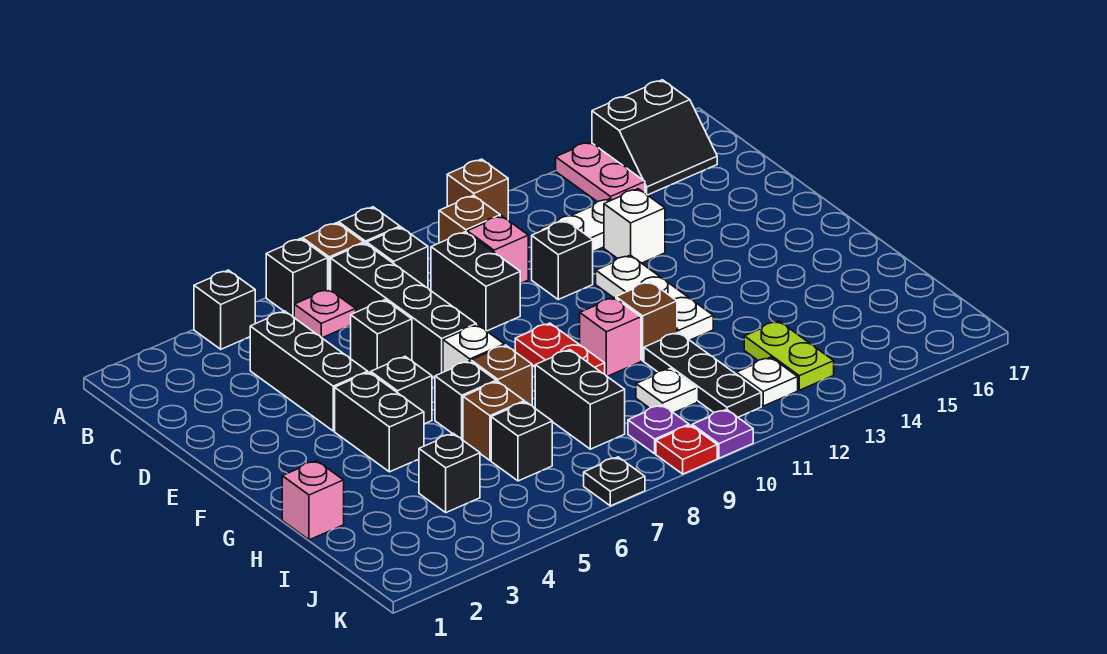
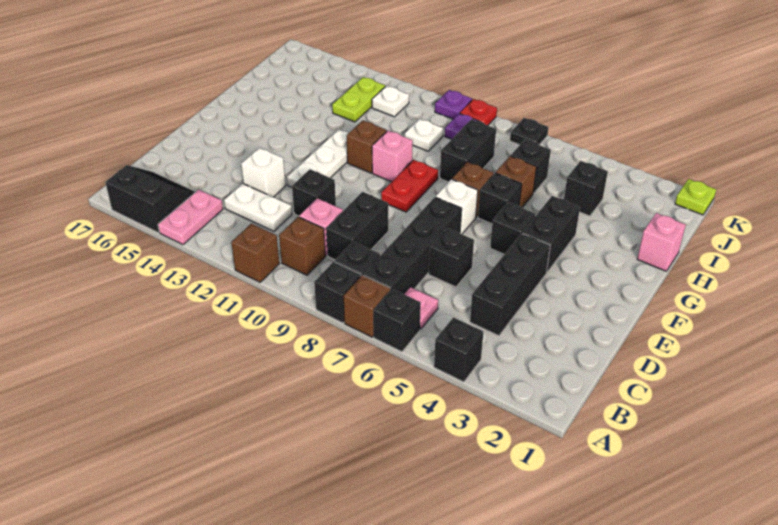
black plate H11:J11 level 1 -> none
none -> lime plate K1 level 1

